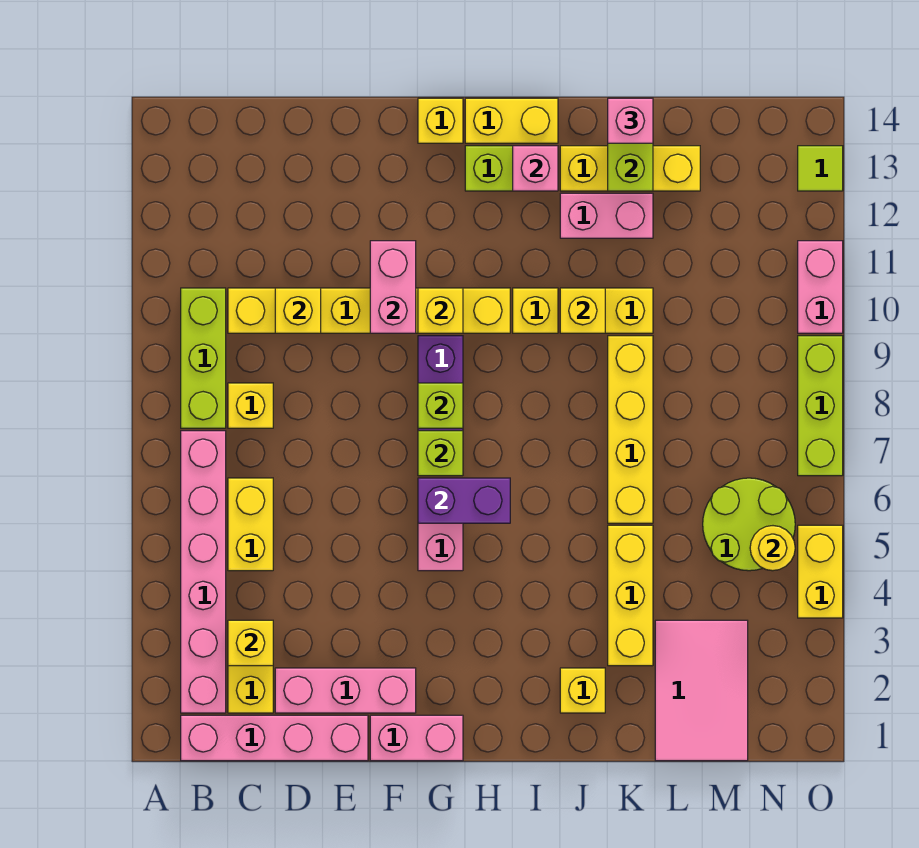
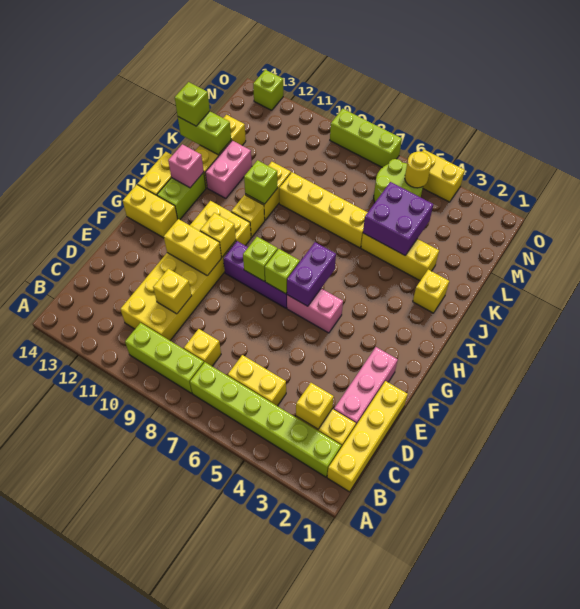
pink brick B1:E1 level 1 -> yellow brick B1:E1 level 1
pink brick B2:B7 level 1 -> lime brick B2:B7 level 1
yellow brick C10:H10 level 1 -> yellow brick C10:H11 level 1
pink brick F1:G1 level 1 -> none
pink brick F10:F11 level 2 -> yellow brick F10:F11 level 2
yellow brick G14 level 1 -> yellow brick G13:G14 level 1
yellow brick J10 level 2 -> lime brick J10 level 2
none -> purple brick K4:L5 level 2
pink brick K14 level 3 -> lime brick K14 level 3
pink tile L1:M3 level 1 -> none
pink brick O10:O11 level 1 -> none
lime tile O13 level 1 -> lime brick O13 level 1

